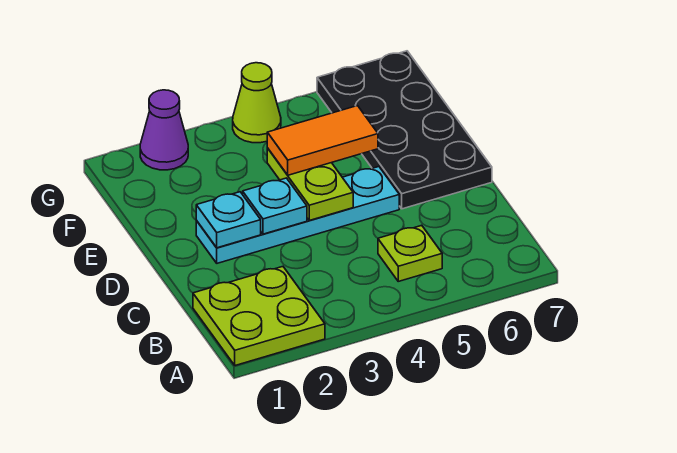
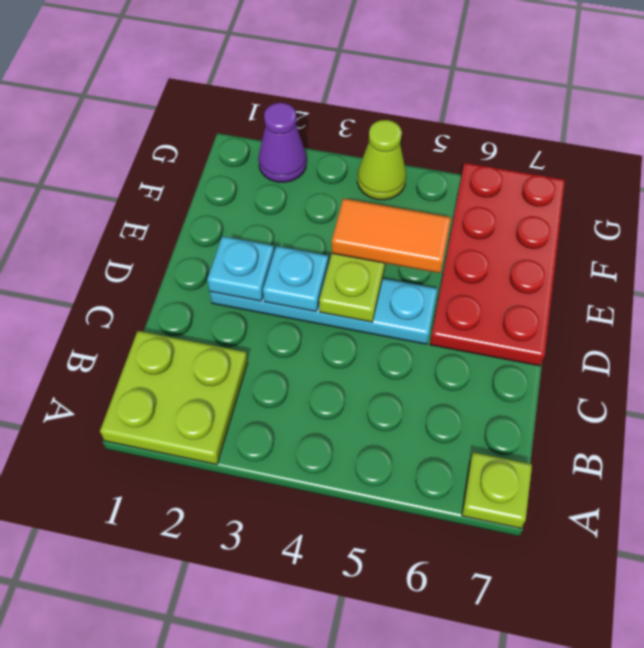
lime plate B5 level 1 -> lime plate A7 level 1
black plate D6:G7 level 1 -> red plate D6:G7 level 1

